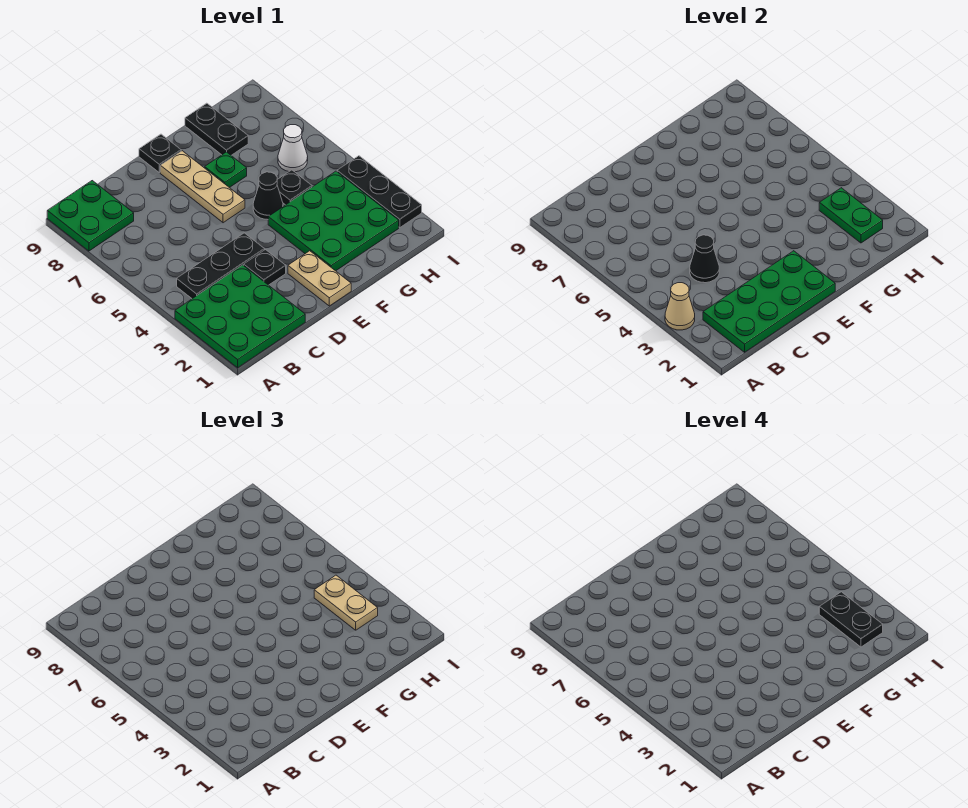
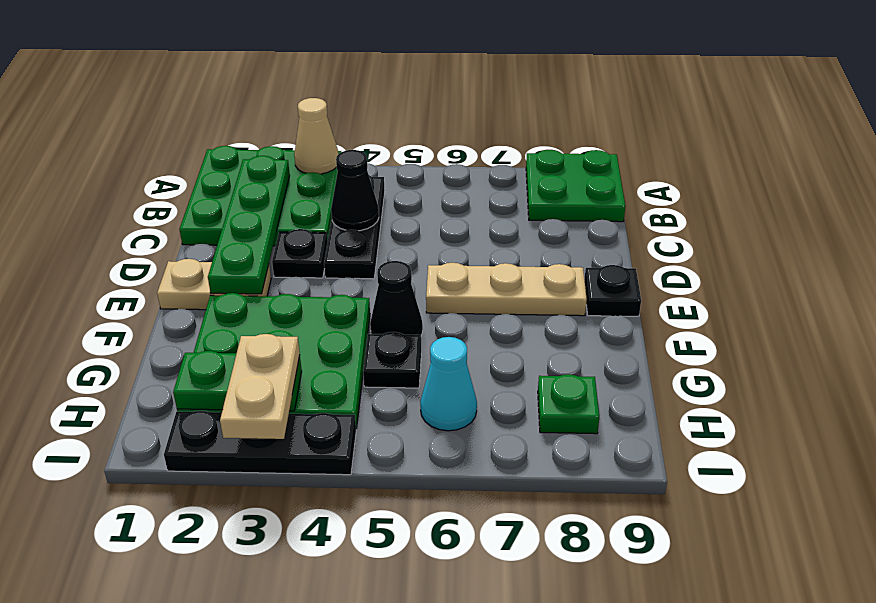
green plate B1:E2 level 2 -> green plate B2:E2 level 2
green plate F7 level 1 -> green plate H8 level 1
black plate G8:G9 level 1 -> none
black plate H2:H3 level 4 -> none
tan plate H3:H4 level 3 -> tan plate H3:I3 level 3
white cone H6 level 1 -> cyan cone H6 level 1

